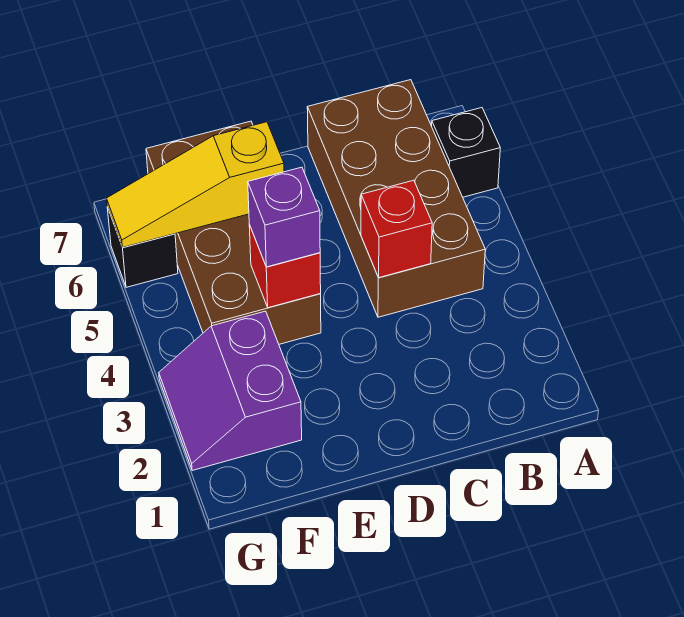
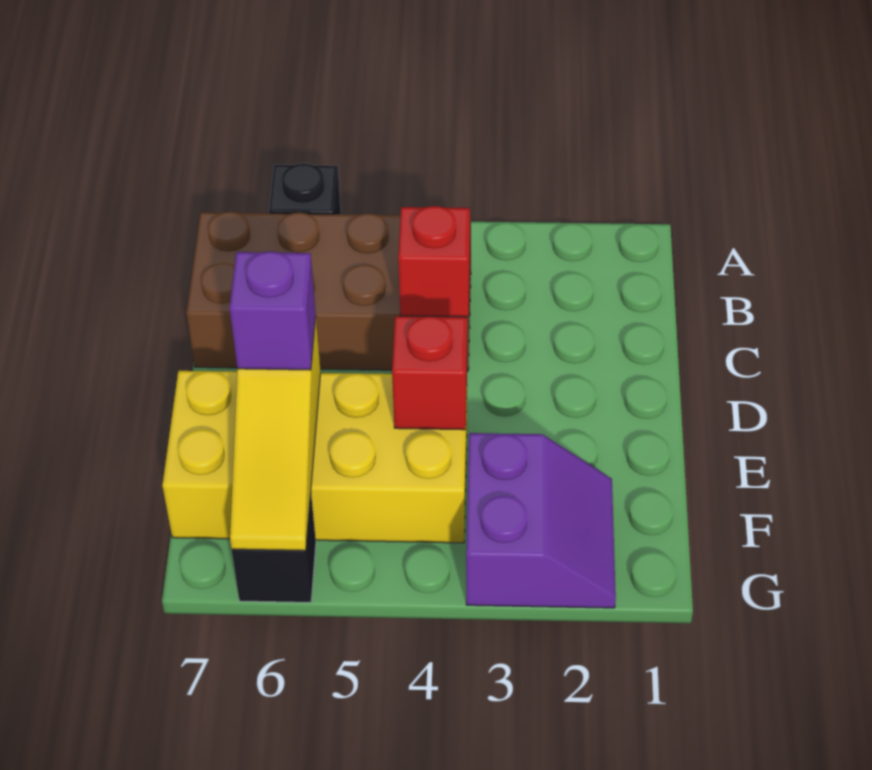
brown brick E4:F7 level 1 -> yellow brick E4:F7 level 1
purple brick E4 level 3 -> purple brick E6 level 3
purple slope F2:G3 level 1 top F -> purple slope F2:G3 level 1 top 3

